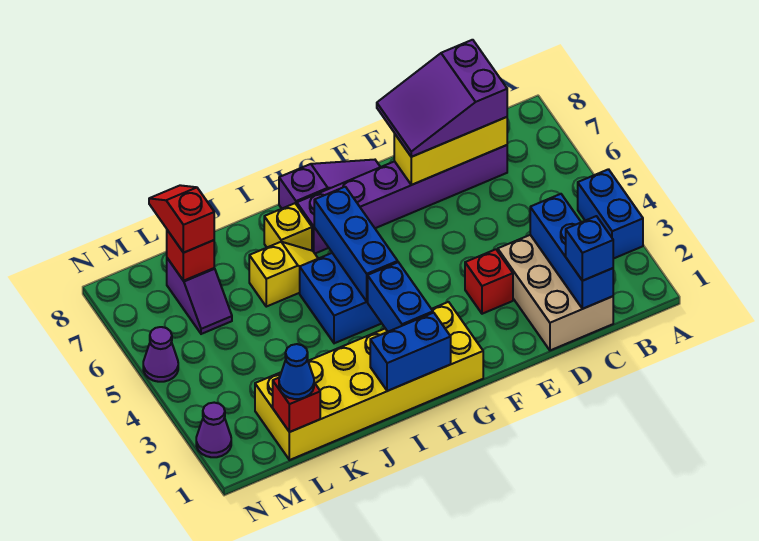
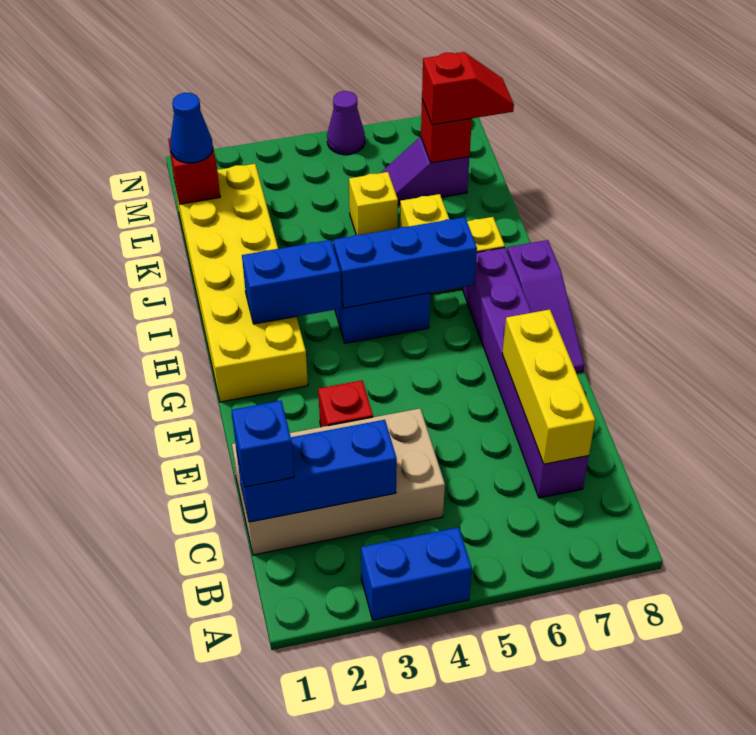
tan brick C1:D3 level 1 -> tan brick C1:D4 level 1
purple slope C7:E8 level 3 top C -> none
blue brick H1:I1 level 2 -> none
none -> yellow brick K5 level 1
purple cone N2 level 1 -> none

